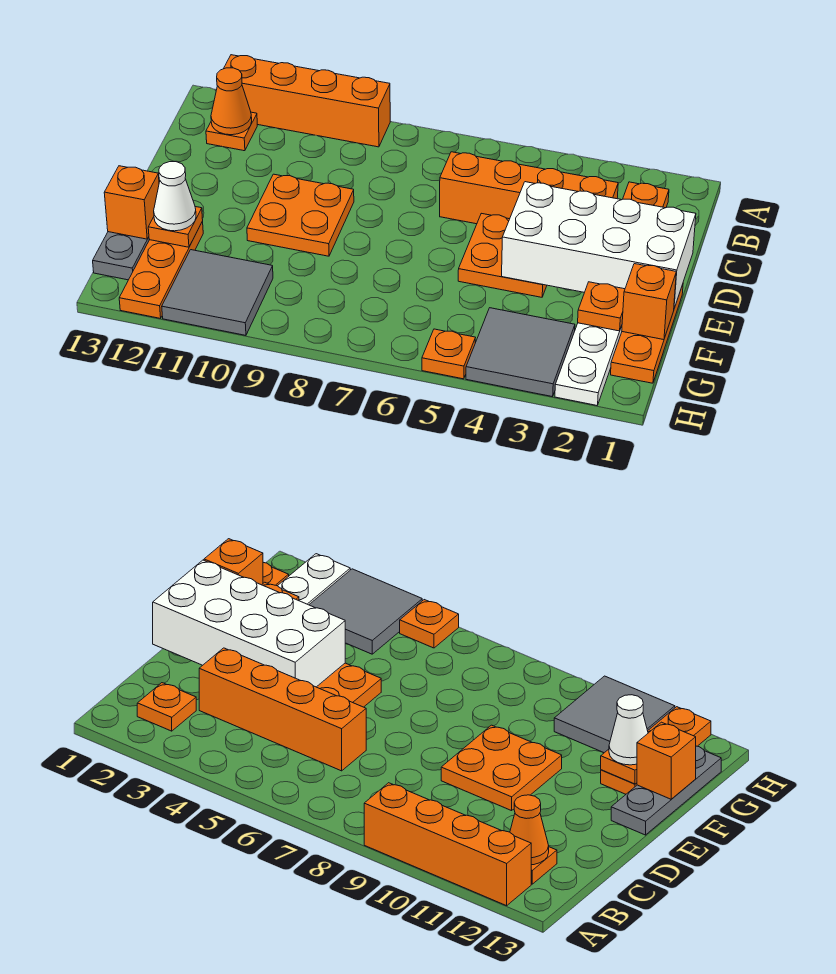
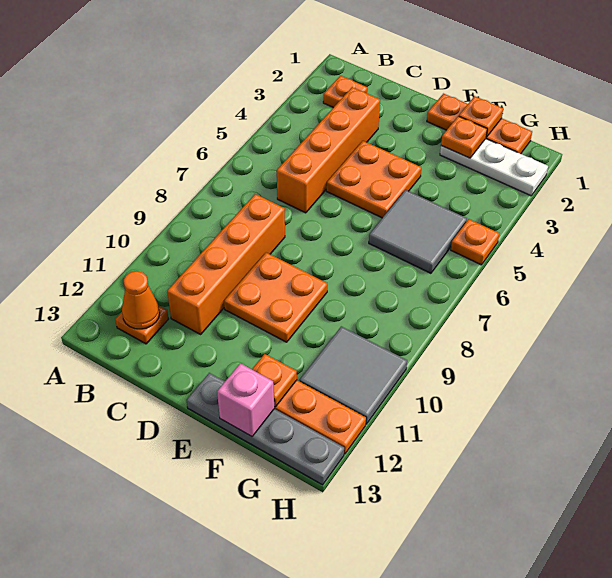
orange brick A9:A12 level 1 -> orange brick C8:C11 level 1
white brick D1:E4 level 2 -> none
grey plate E13:G13 level 1 -> grey plate E13:H13 level 1
orange brick F1 level 2 -> orange plate F1 level 2
white cone F12 level 3 -> none
orange brick F13 level 2 -> pink brick F13 level 2
grey tile G3:H4 level 1 -> grey tile F5:G6 level 1

